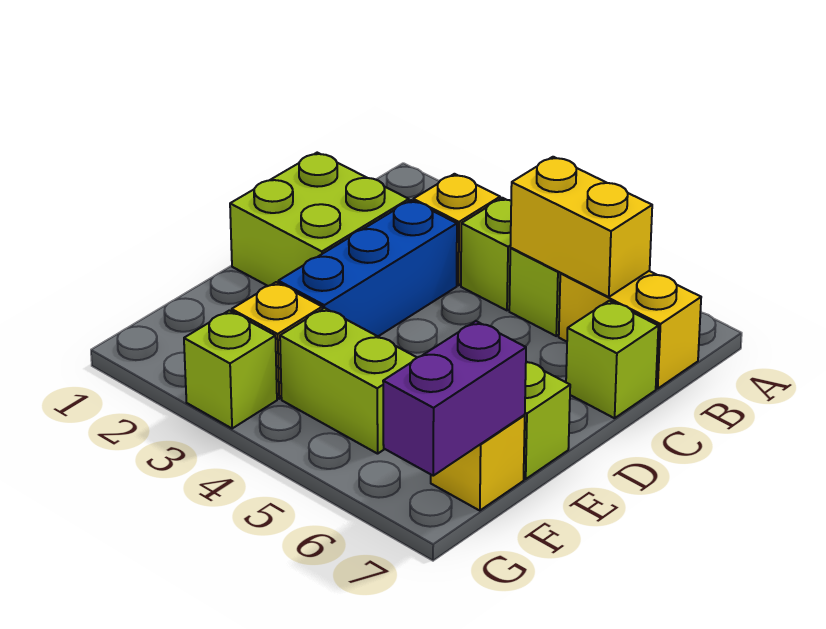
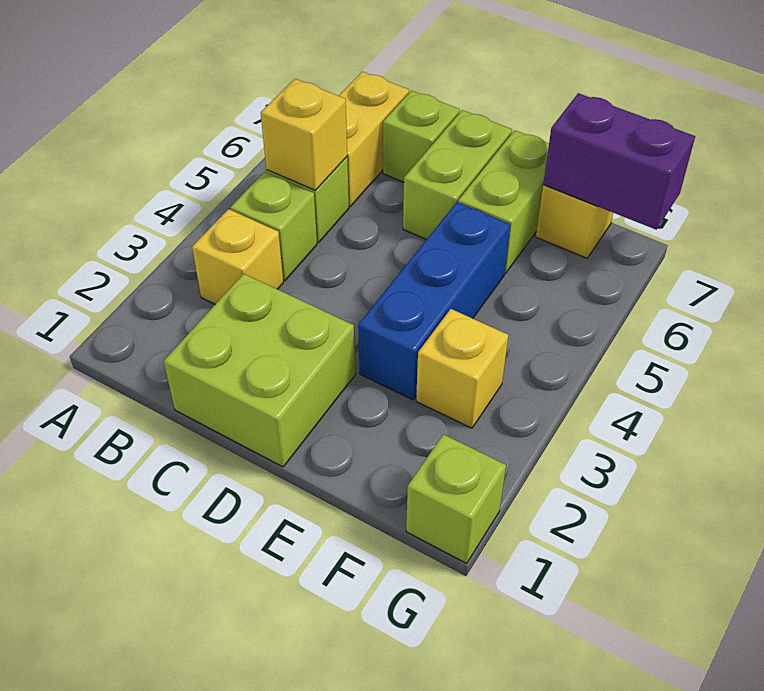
yellow brick B5:B6 level 2 -> yellow brick B5 level 2
blue brick C3:E3 level 1 -> blue brick E3:E5 level 1
lime brick F4:F5 level 1 -> lime brick D6:D7 level 1
lime brick G3 level 1 -> lime brick G1 level 1

